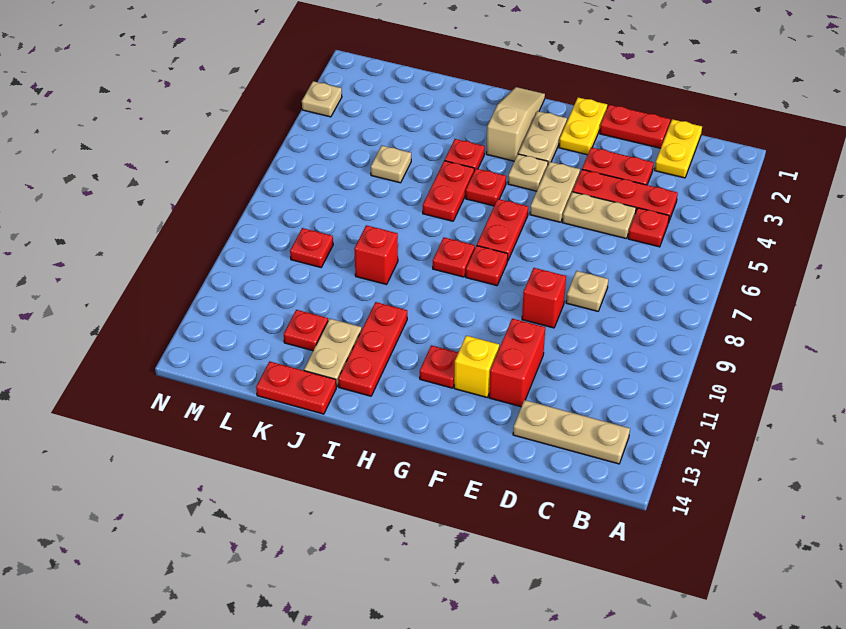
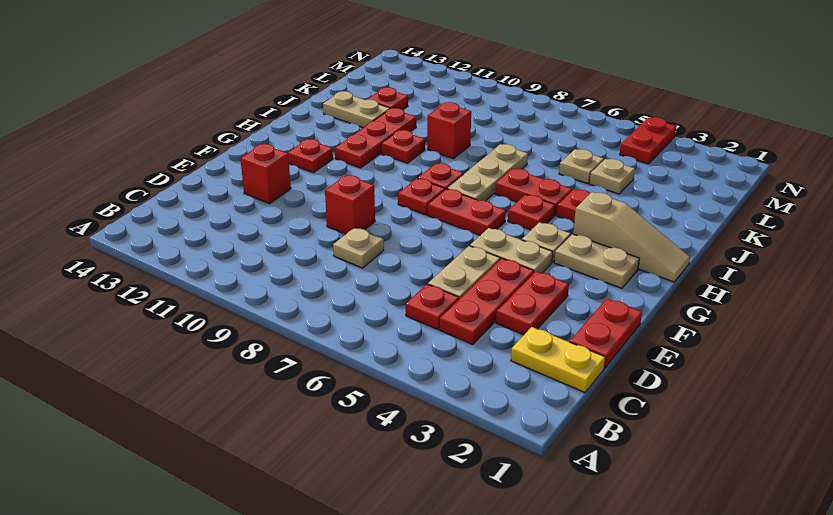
tan plate B13:D13 level 1 -> tan plate H7:J7 level 1
red brick E11:E12 level 1 -> red brick E12 level 1
yellow plate F1:F2 level 1 -> none
yellow brick F12 level 1 -> none
red plate I11:I13 level 1 -> red plate H11:J11 level 1
red plate J14:K14 level 1 -> red plate M4:N4 level 1
red plate L9 level 1 -> red plate I10 level 1
tan plate N3 level 1 -> tan plate K4 level 1

